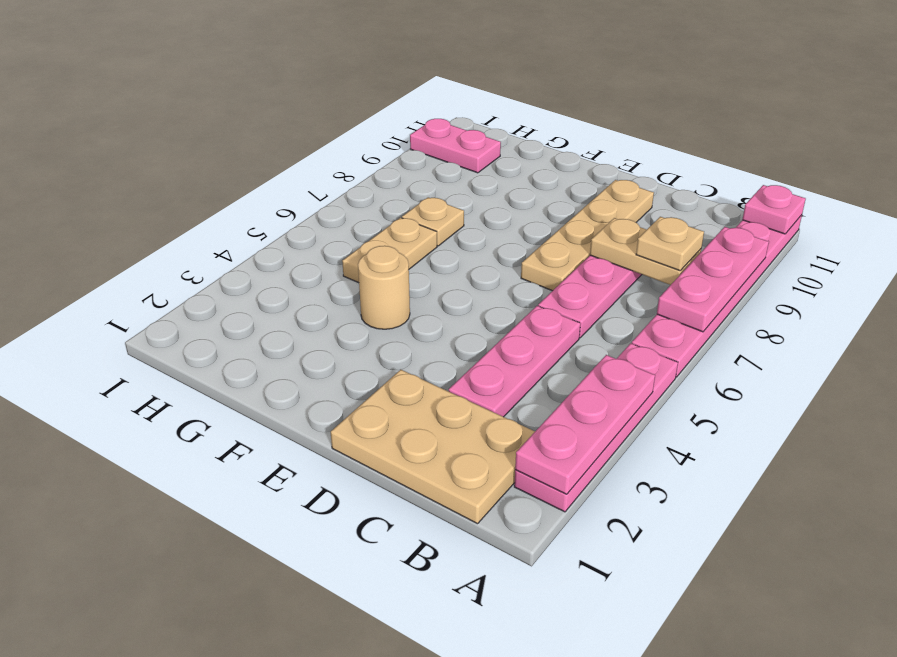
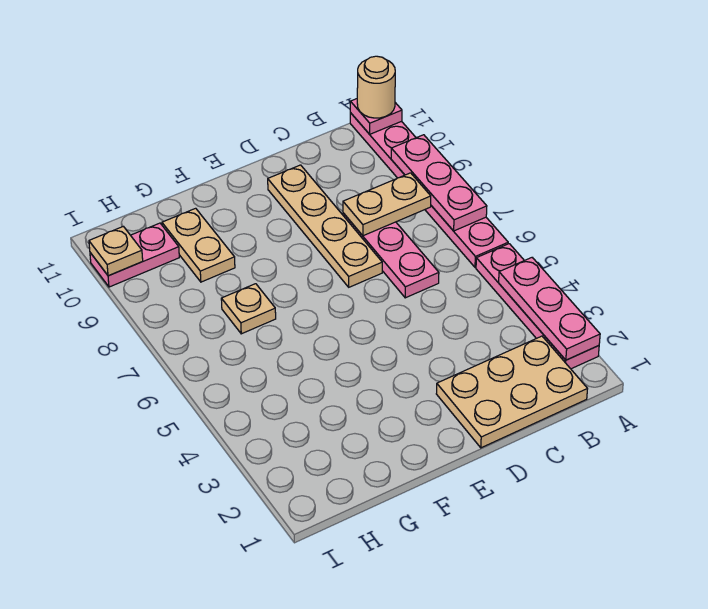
tan plate B8 level 3 -> tan plate I10 level 2
pink plate C3:C5 level 1 -> none
tan round brick F4 level 1 -> tan round brick A11 level 3
tan plate G5:G6 level 1 -> tan plate G9:G10 level 1

